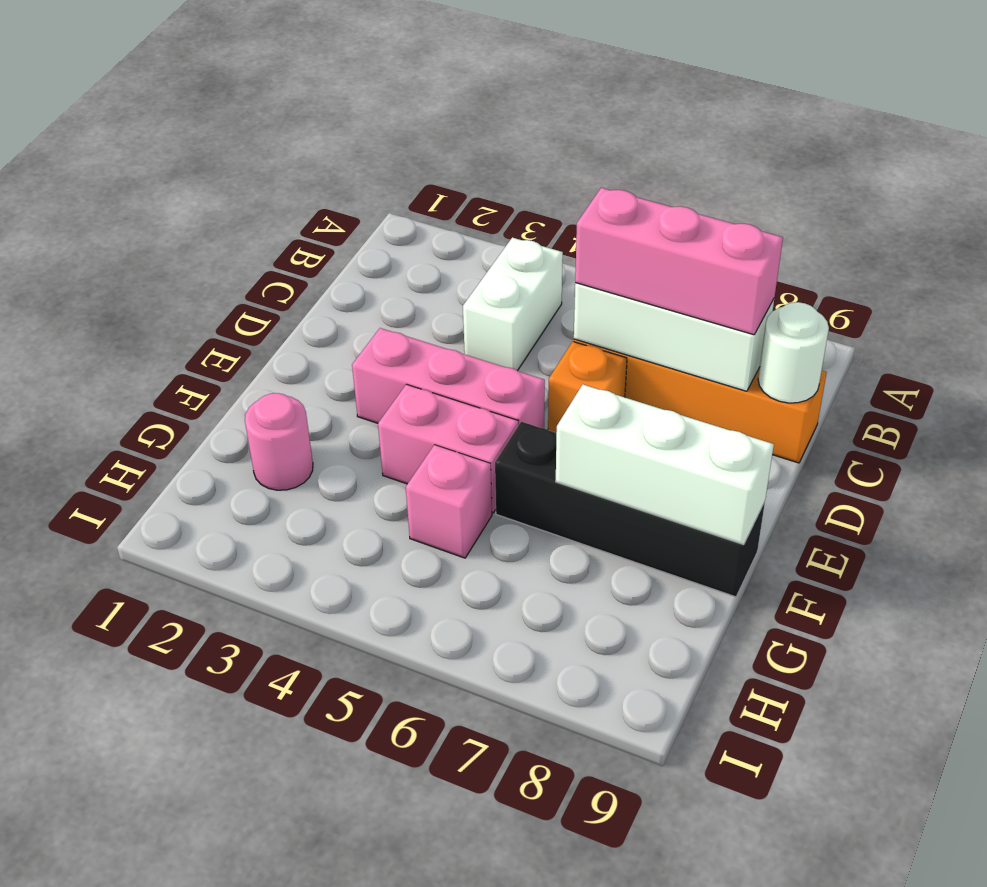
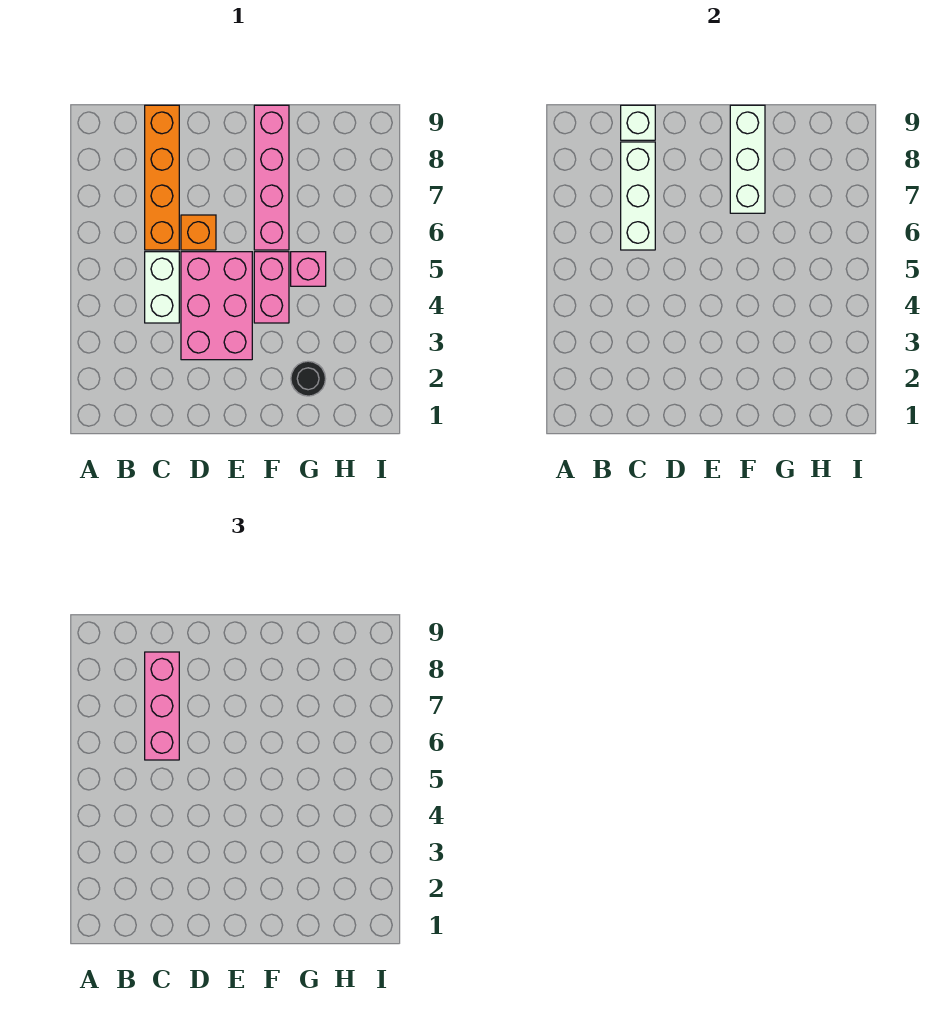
white brick B4:C4 level 1 -> white brick C4:C5 level 1
white round brick C9 level 2 -> white brick C9 level 2
pink brick E3:E5 level 1 -> pink brick D3:E5 level 1
black brick F6:F9 level 1 -> pink brick F6:F9 level 1
pink round brick G2 level 1 -> black round brick G2 level 1

